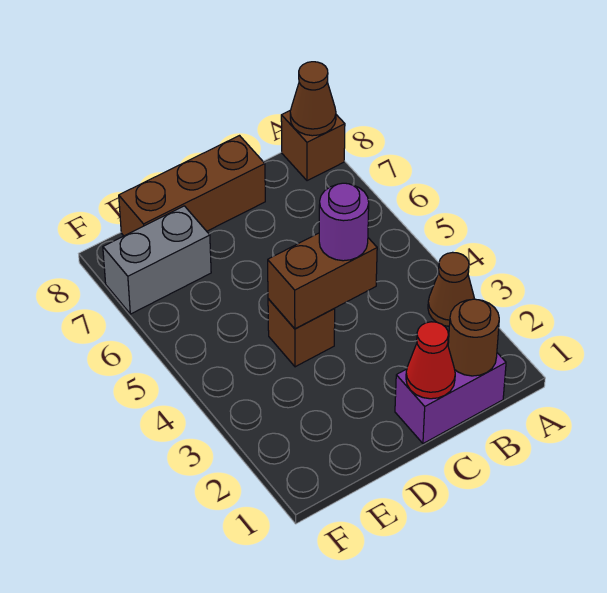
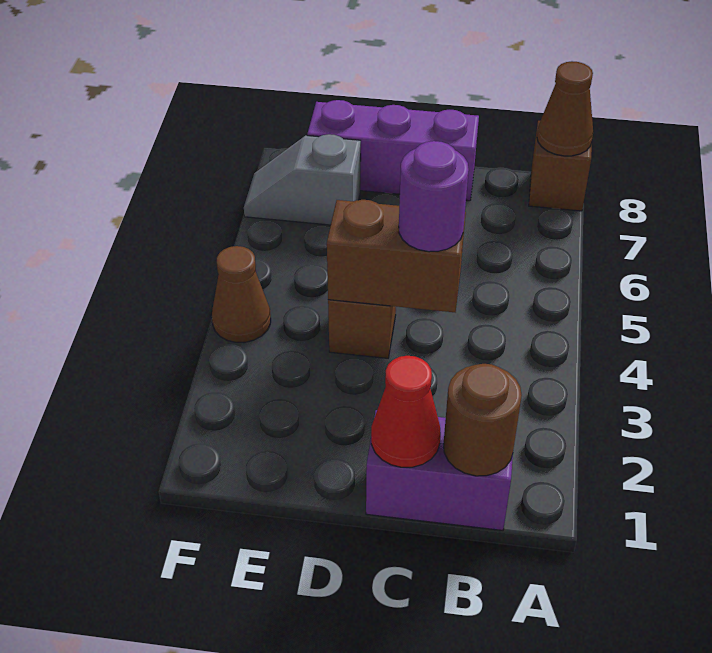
brown cone A3 level 1 -> brown cone F4 level 1
brown brick C8:E8 level 1 -> purple brick C8:E8 level 1
grey brick E7:F7 level 1 -> grey slope E7:F7 level 1 top E

